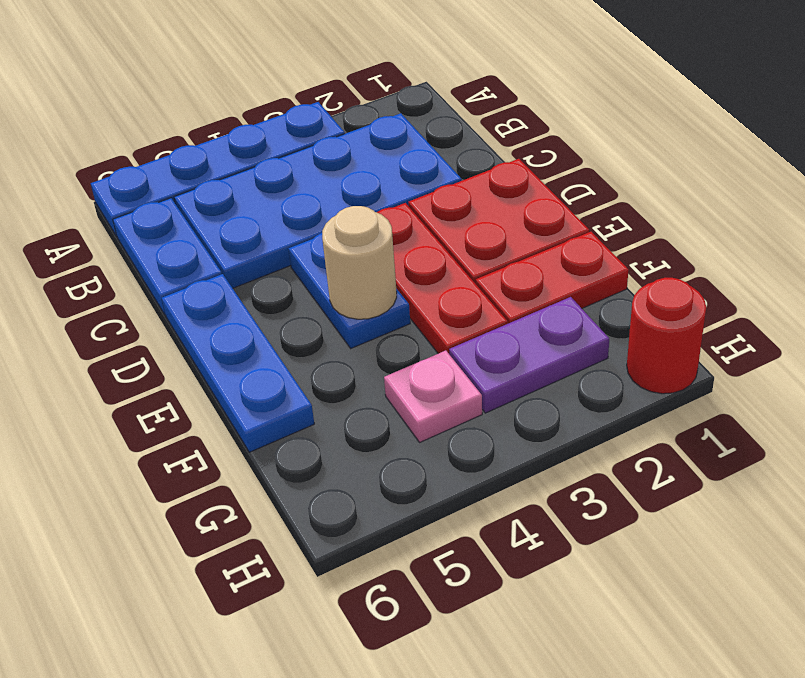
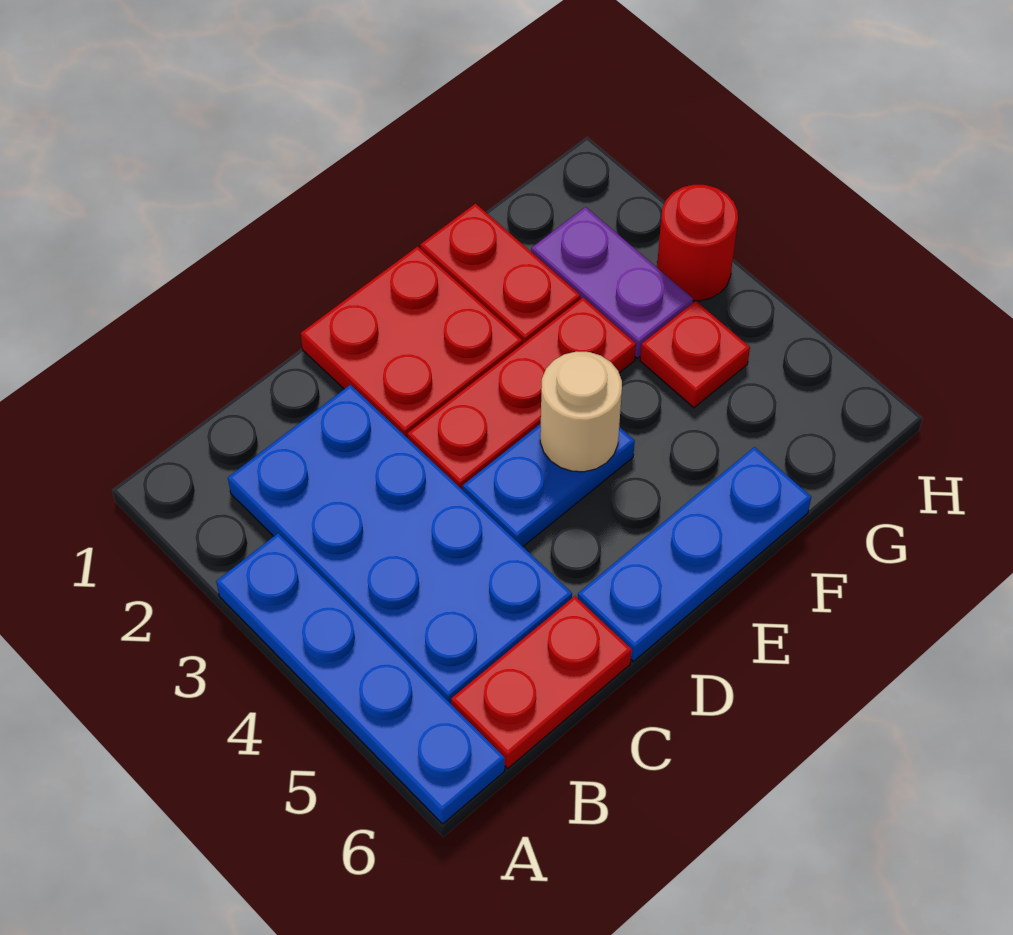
blue plate B6:C6 level 1 -> red plate B6:C6 level 1
pink plate G4 level 1 -> red plate G4 level 1
red round brick H1 level 1 -> red round brick H3 level 1

